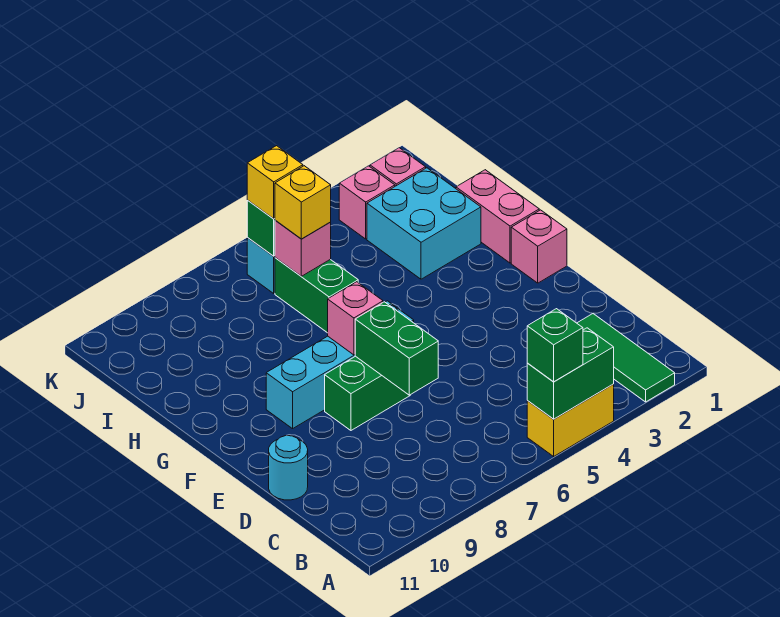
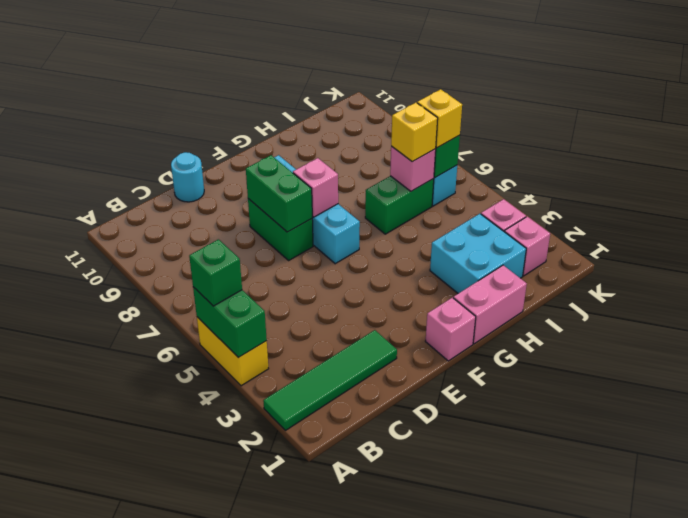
green tile A2:C2 level 1 -> green tile A2:D2 level 1
green brick D7:E7 level 2 -> green brick E7:E8 level 2

